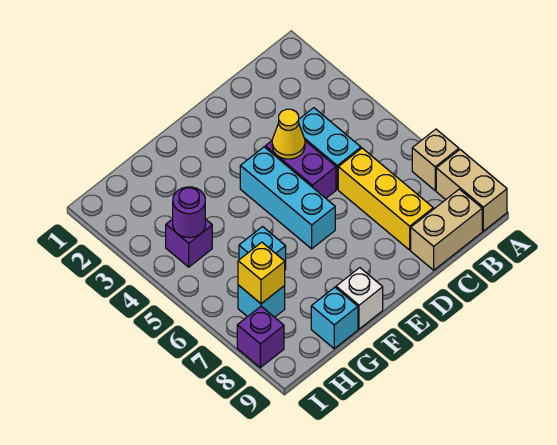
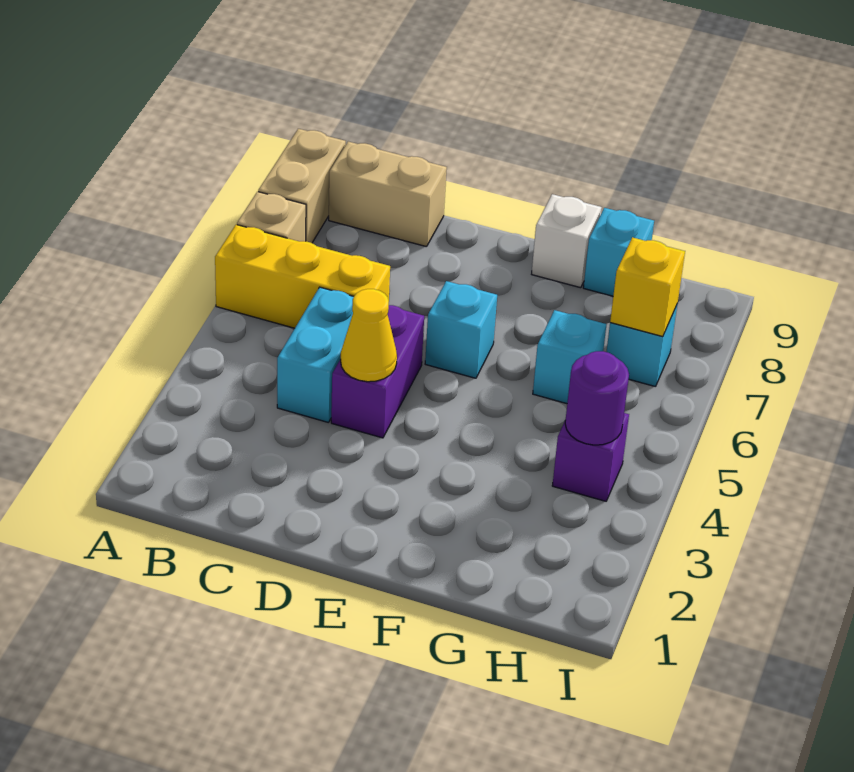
yellow brick C6:C8 level 1 -> yellow brick A6:C6 level 1
cyan brick E4:E6 level 1 -> cyan brick E6 level 1
purple brick I8 level 1 -> none

